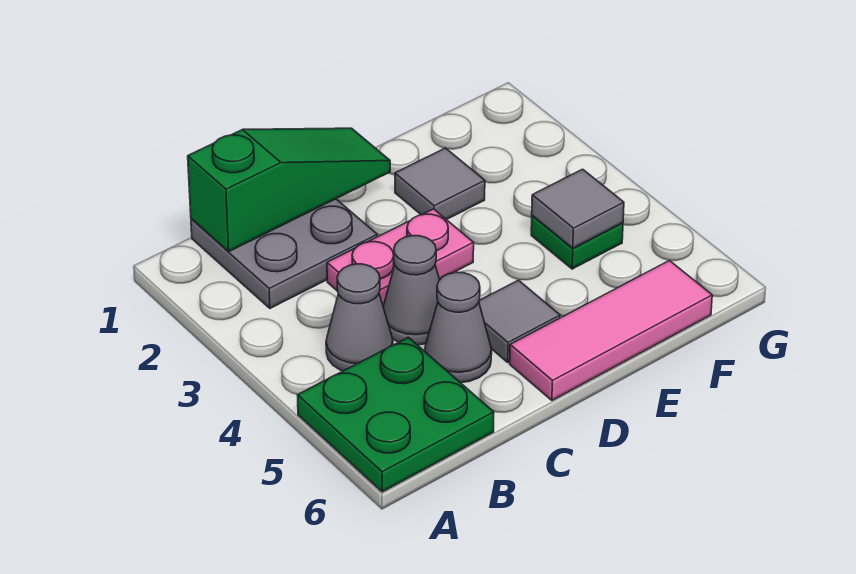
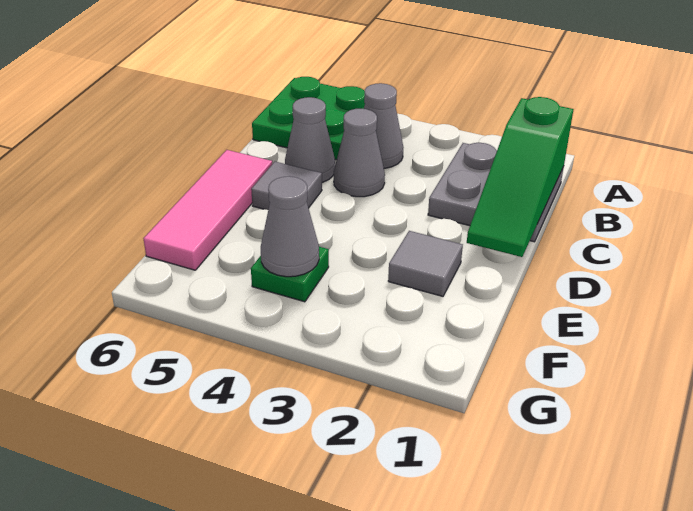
pink plate C3:D3 level 1 -> none
grey tile F4 level 2 -> grey cone F4 level 2

